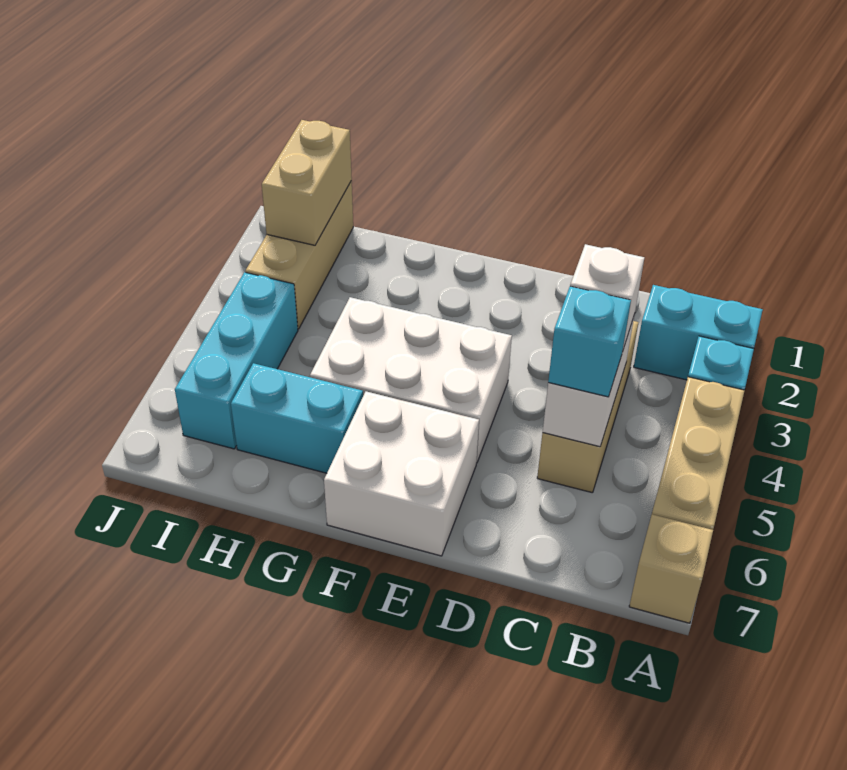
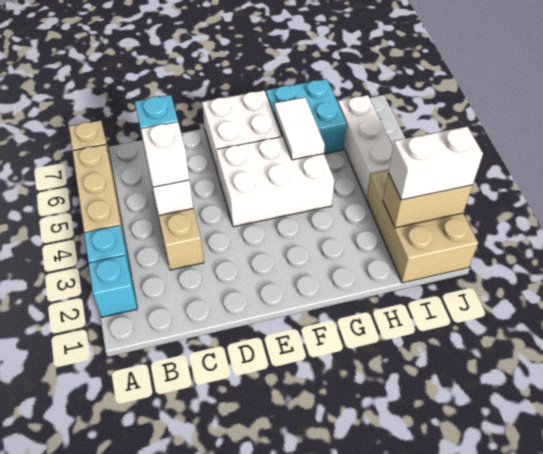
cyan brick A2:B2 level 1 -> cyan brick A2 level 1
none -> white tile G5:G6 level 2
cyan brick G6:H6 level 1 -> cyan brick G6:H7 level 1
tan brick I1:I3 level 1 -> tan brick I1:J3 level 1
tan brick I1:I2 level 2 -> tan brick I2:J2 level 2
none -> white brick I2:J2 level 3
cyan brick I4:I6 level 1 -> white brick I4:I6 level 1

